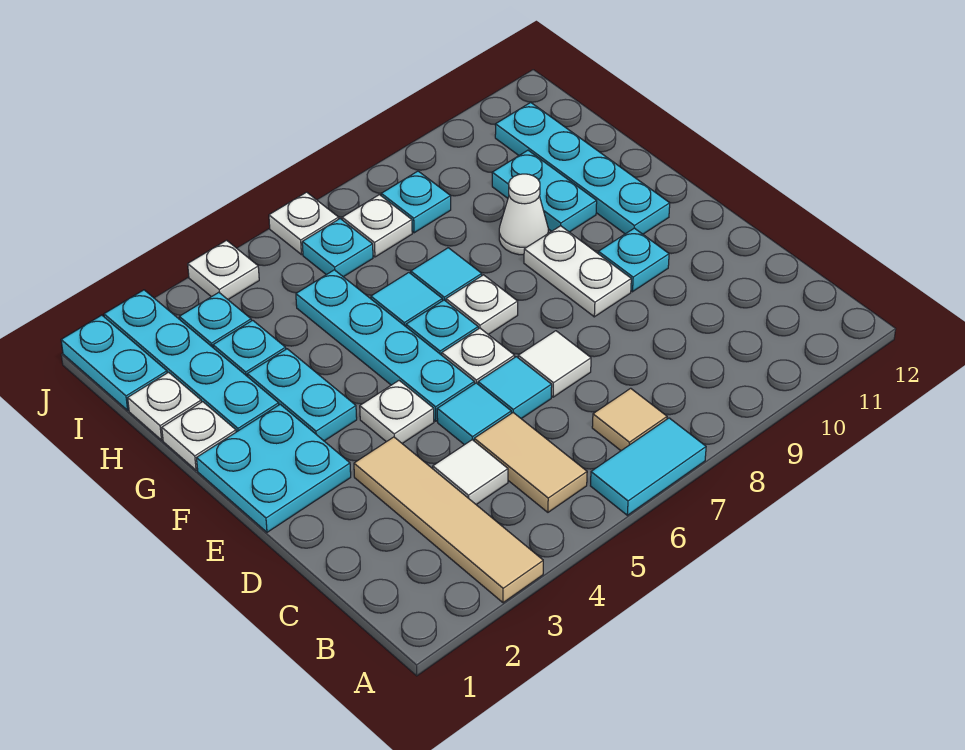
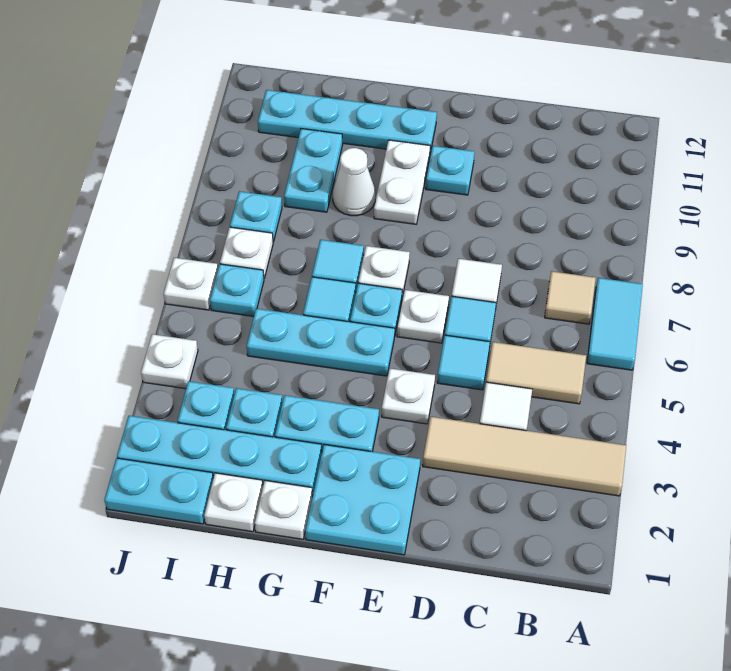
cyan plate E5:H5 level 1 -> cyan plate F5:H5 level 1
white plate E9:F9 level 1 -> white plate F9:F10 level 1
cyan plate G10:H10 level 1 -> cyan plate H9:H10 level 1

